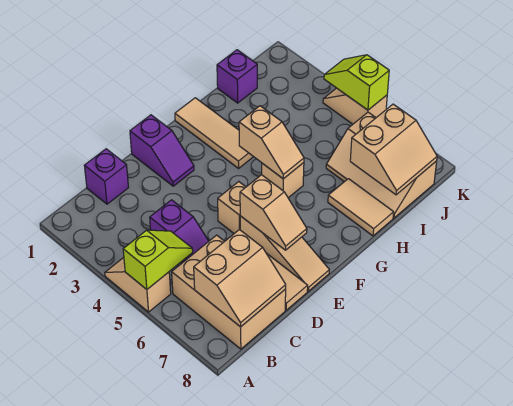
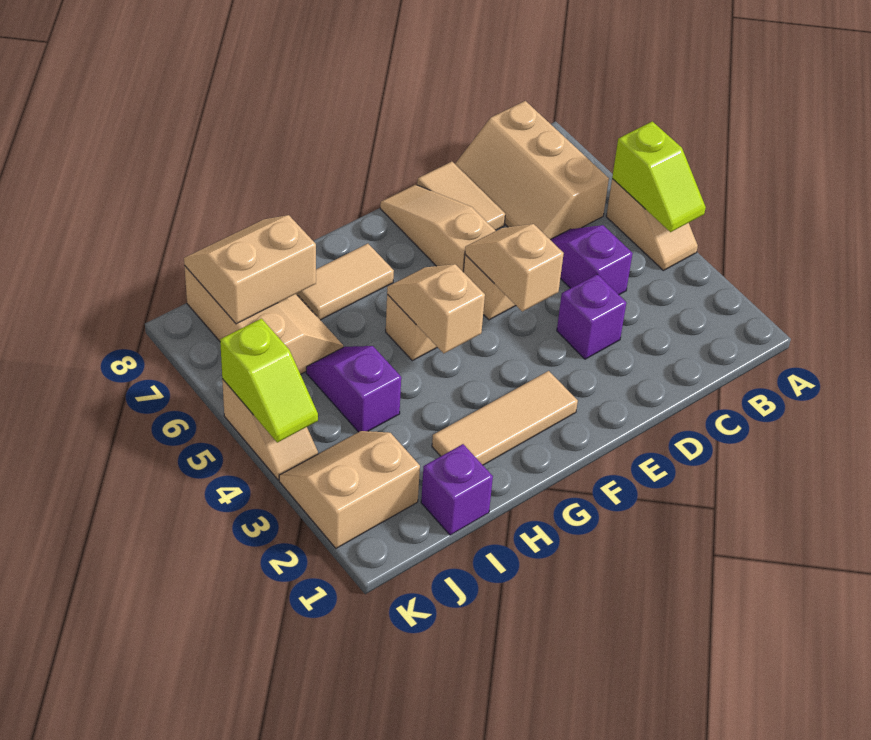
lime slope A5:B5 level 2 top A -> lime slope A4:A5 level 2 top 5
tan brick B6:C8 level 1 -> tan slope B6:C8 level 1 top B
tan slope B7:C8 level 2 top 7 -> tan slope J2:K3 level 1 top 2
purple brick C1 level 1 -> purple brick D3 level 1
purple slope E1:E2 level 1 top 1 -> purple slope I4:I5 level 1 top 4
tan slope E6:E7 level 2 top 6 -> tan slope E4:E5 level 2 top 4
tan tile G1:G3 level 1 -> tan tile F2:H2 level 1
tan tile H7:H8 level 1 -> tan tile G7:H7 level 1

